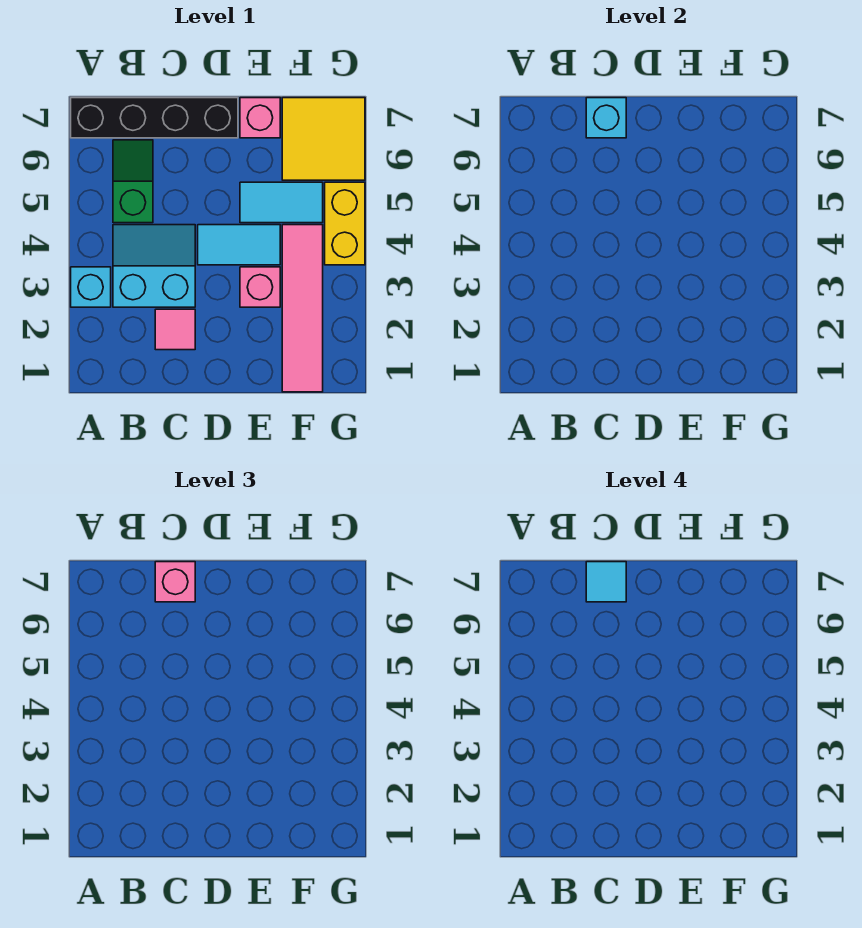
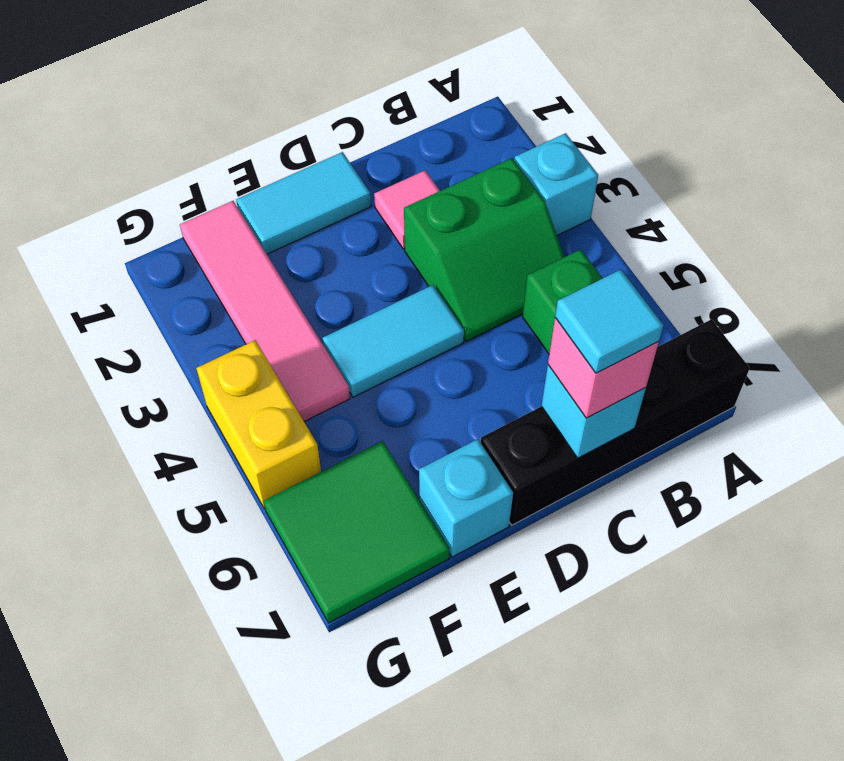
cyan slope B3:C4 level 1 top 3 -> green slope B3:C4 level 1 top 3
pink brick E3 level 1 -> none
cyan tile E5:F5 level 1 -> cyan tile D1:E1 level 1
pink brick E7 level 1 -> cyan brick E7 level 1
yellow tile F6:G7 level 1 -> green tile F6:G7 level 1

